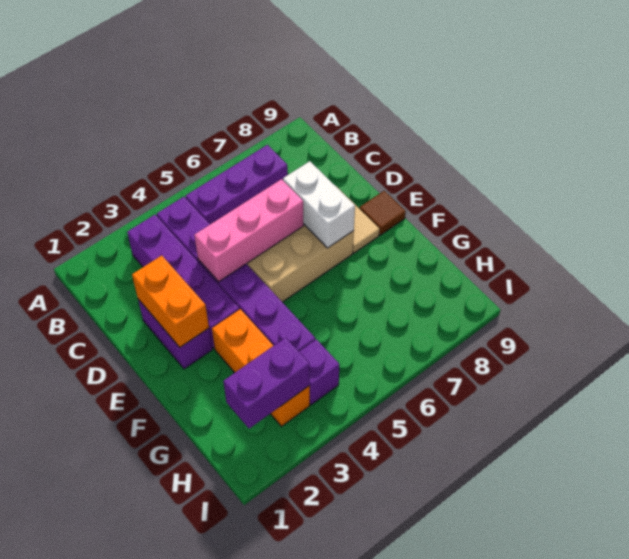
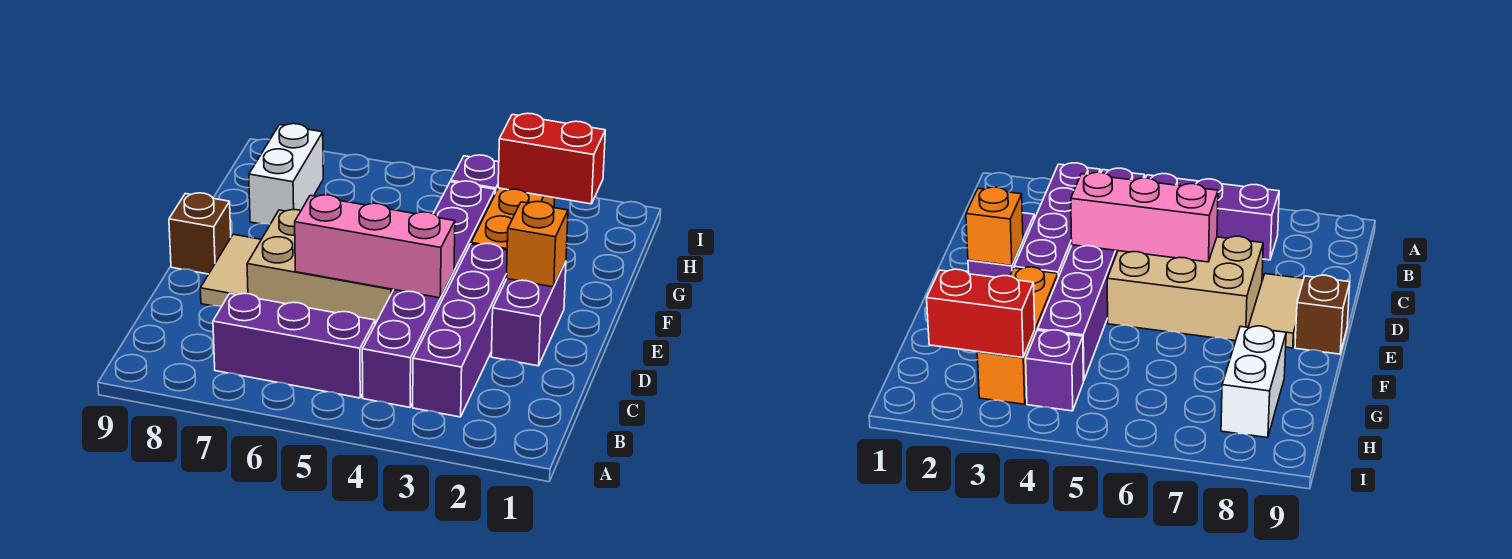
orange brick D2:E2 level 2 -> orange brick E2 level 2
white brick D7:E7 level 2 -> white brick G8:H8 level 1
brown tile E9 level 1 -> brown brick E9 level 1
purple brick H2:H3 level 2 -> red brick H2:H3 level 2

